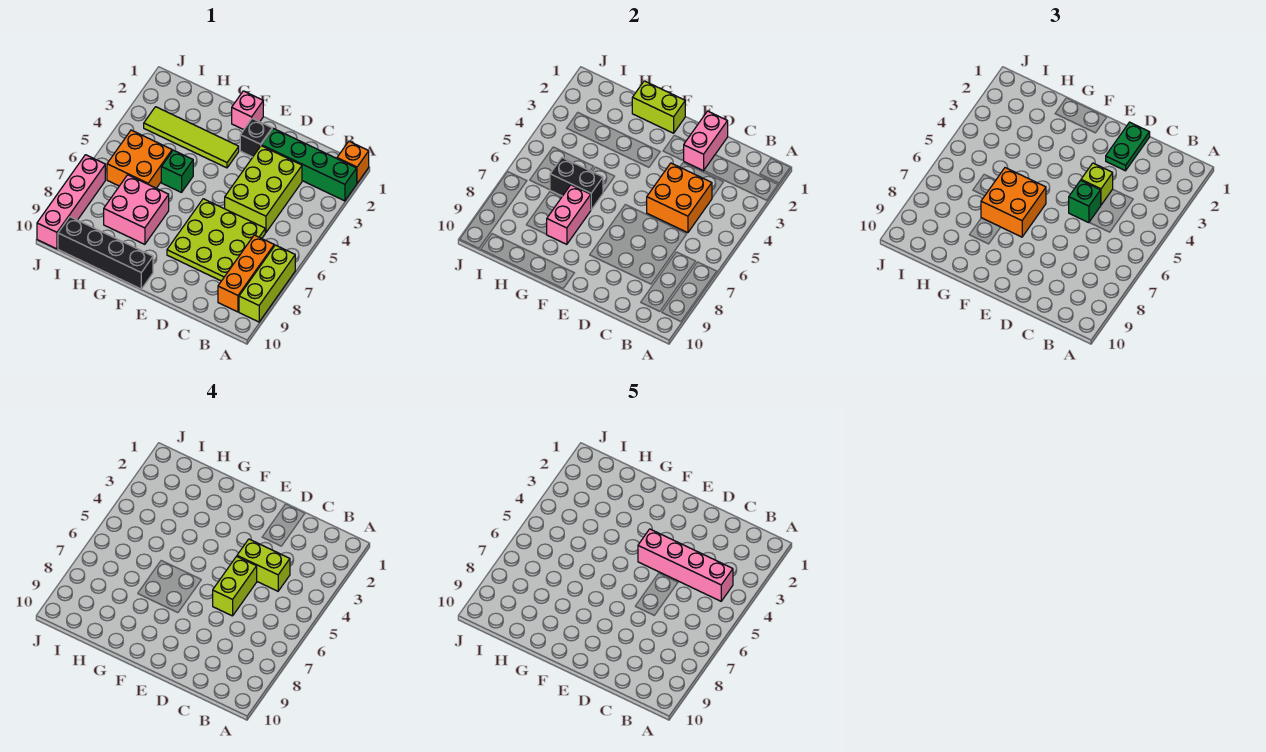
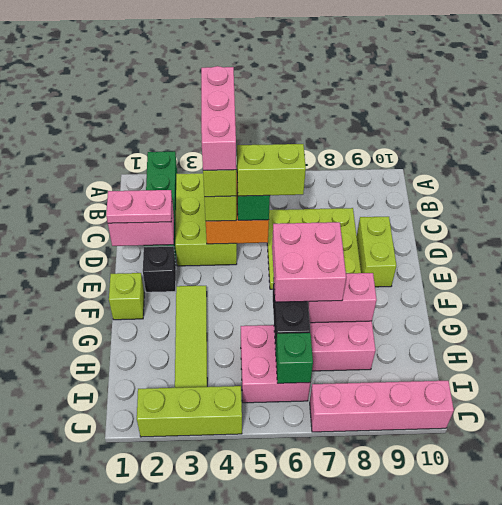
orange brick A1 level 1 -> none
lime brick A7:A9 level 1 -> lime brick J2:J4 level 1
pink brick B4:E4 level 5 -> pink brick B4:D4 level 5
orange brick B7:B9 level 1 -> none
lime brick C3:D5 level 1 -> lime brick B3:D4 level 1
green plate D1:D2 level 3 -> pink plate D1:D2 level 3
pink brick F1 level 1 -> lime brick F1 level 1
lime brick F1:G1 level 2 -> lime brick D9:E9 level 1
orange brick F6:G7 level 3 -> pink brick F6:G7 level 3
black brick F10:I10 level 1 -> none
green brick G5 level 1 -> green brick I6 level 2
orange brick H5:I6 level 1 -> pink brick H5:I6 level 1

